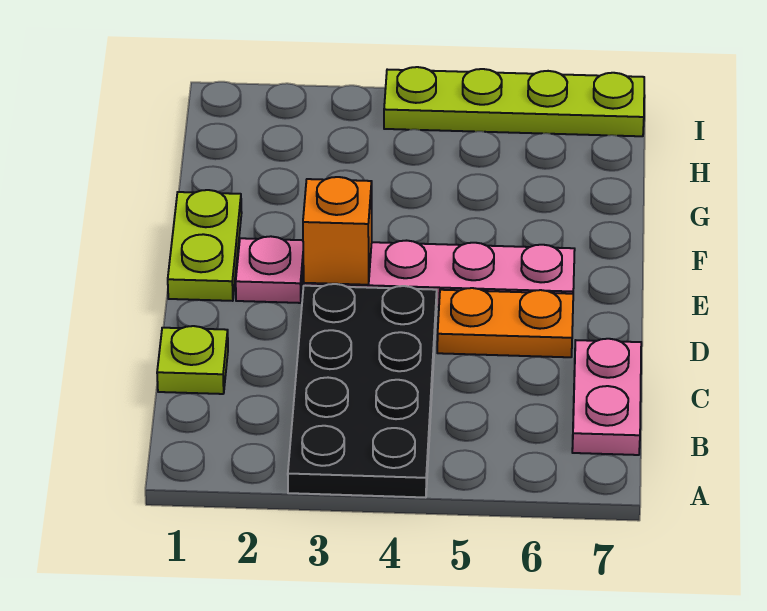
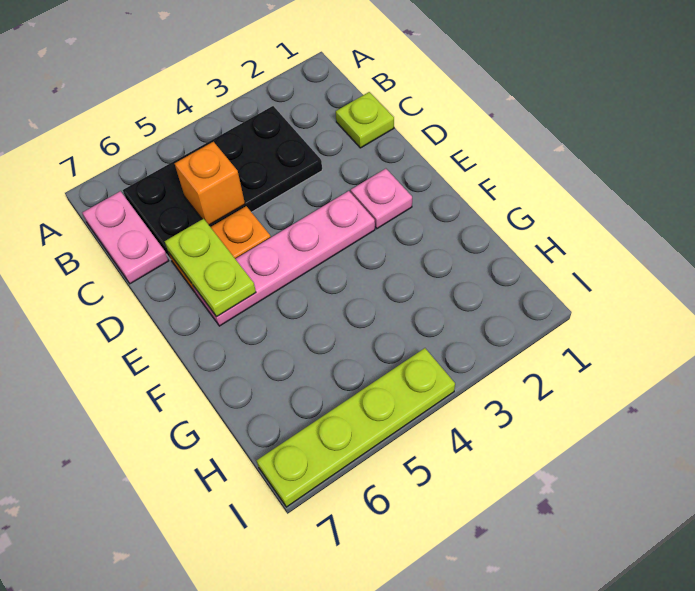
black plate A3:D4 level 1 -> black plate B3:C6 level 1
lime plate E1:F1 level 1 -> lime plate D6:E6 level 2
orange brick E3 level 2 -> orange brick C5 level 2

